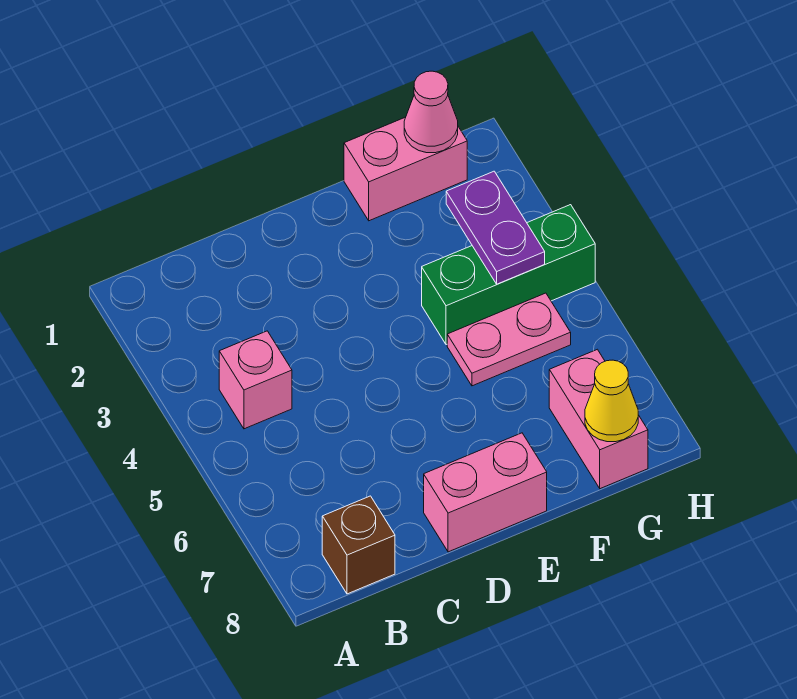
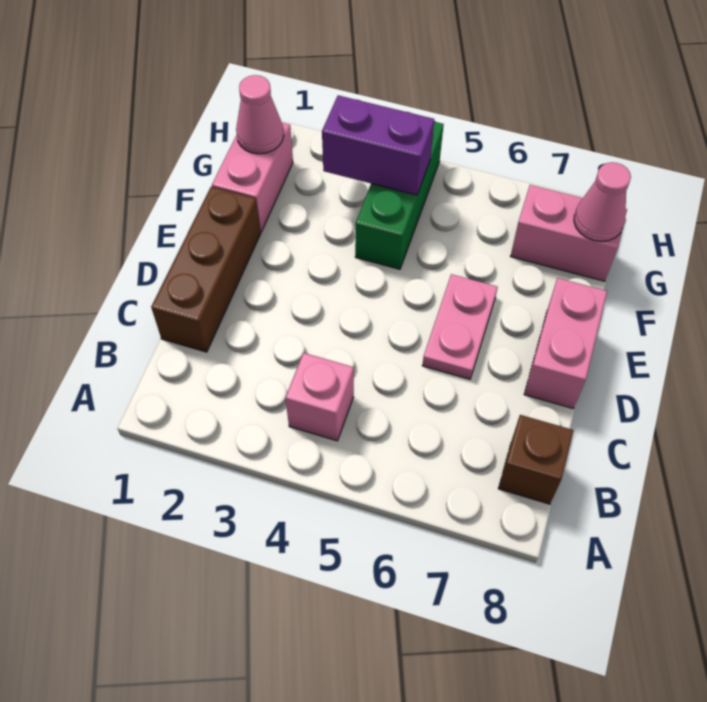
none -> brown brick C1:E1 level 1
pink plate F5:G5 level 1 -> pink plate D6:E6 level 1
purple plate G3:G4 level 2 -> purple brick G3:G4 level 2
yellow cone G8 level 2 -> pink cone G8 level 2

